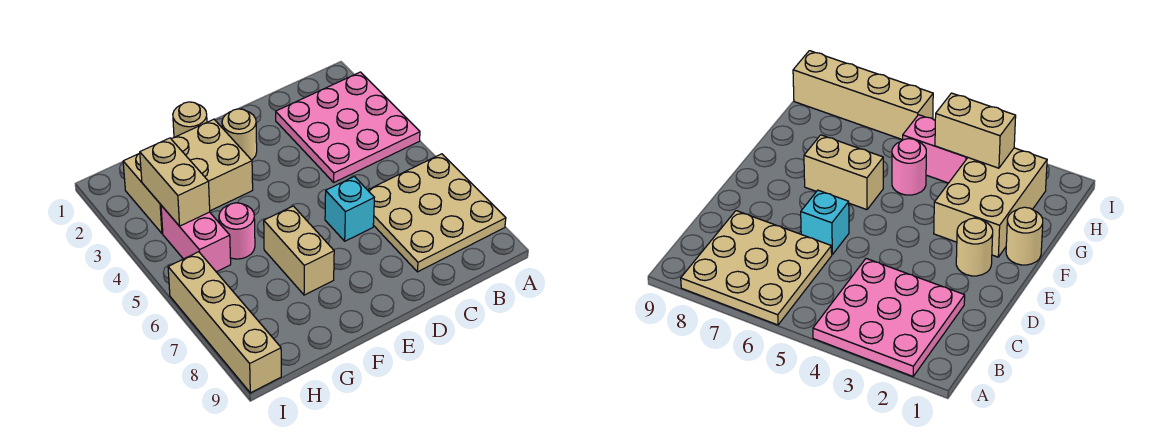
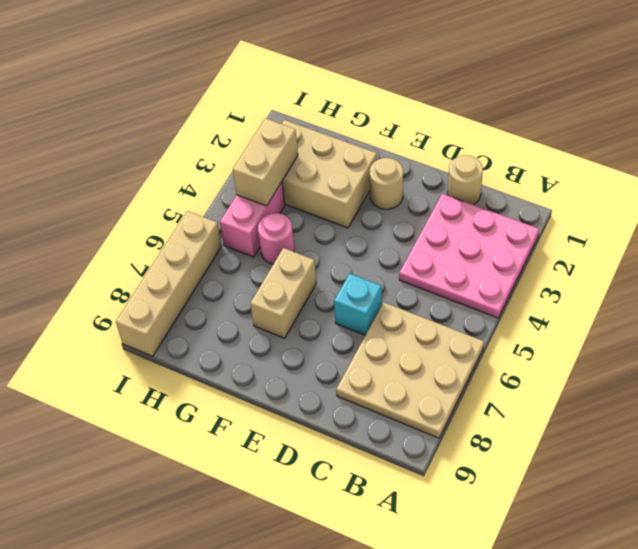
tan round brick F1 level 1 -> tan round brick C1 level 1

